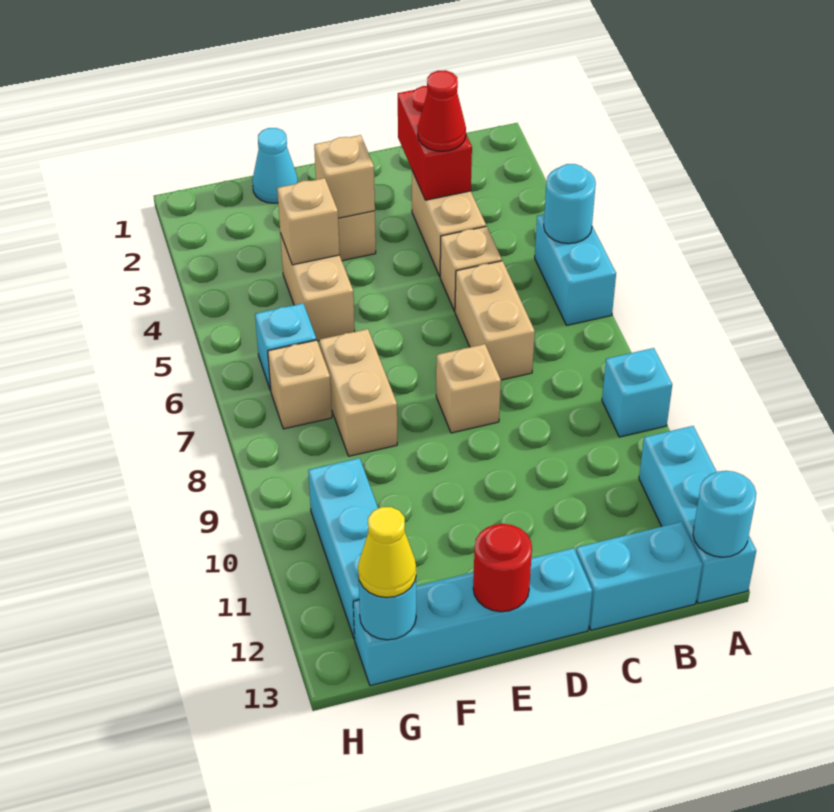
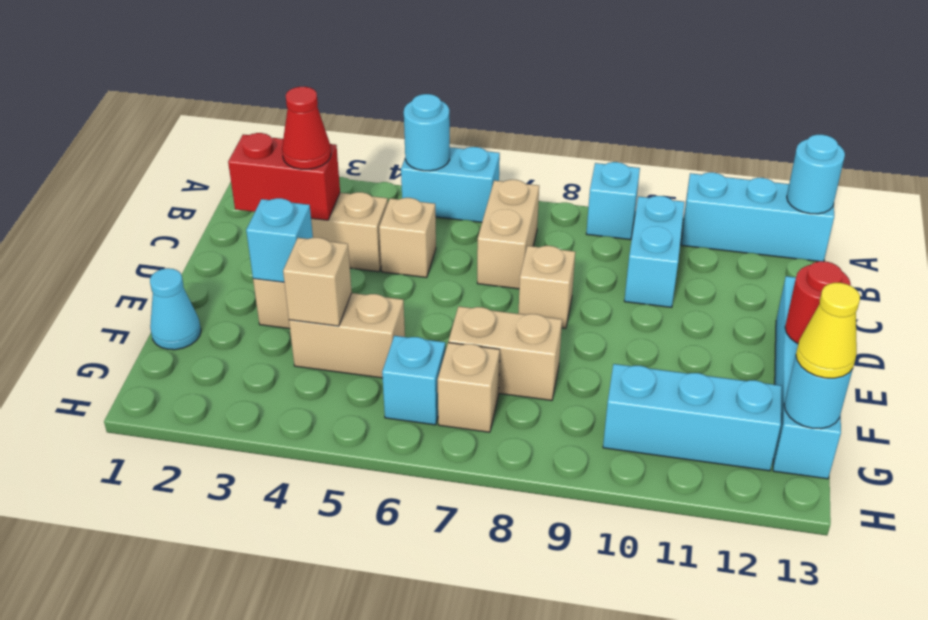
cyan brick B13:C13 level 1 -> cyan brick B10:C10 level 1
tan brick C6:C7 level 1 -> tan brick B7:C7 level 1
tan brick E3 level 2 -> cyan brick E3 level 2

